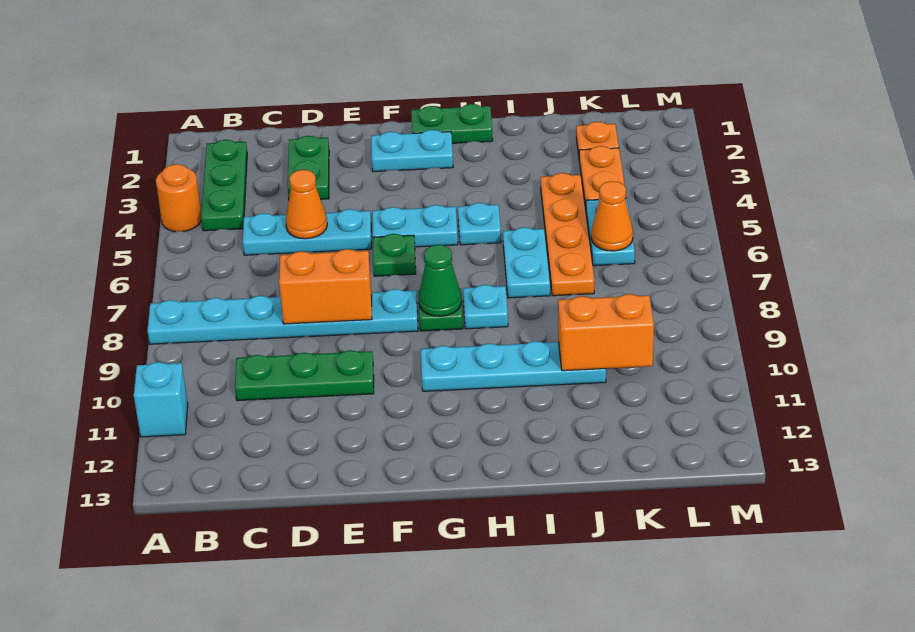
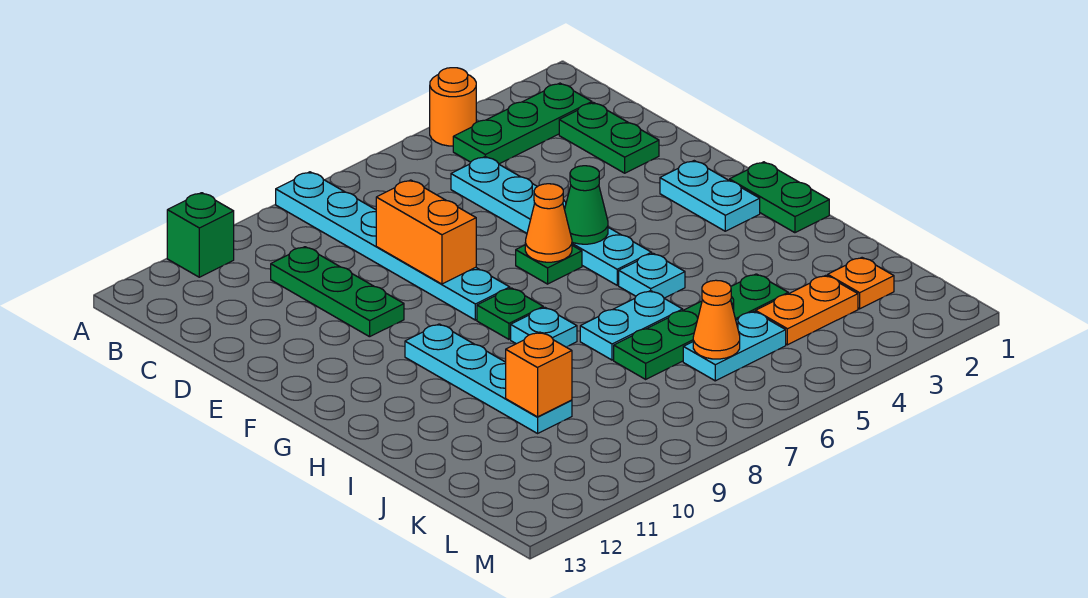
cyan brick A11 level 1 -> green brick A11 level 1
green plate D2:D3 level 1 -> green plate C2:D2 level 1
orange cone D5 level 2 -> orange cone F6 level 2
green cone G8 level 2 -> green cone F5 level 2
orange plate J4:J7 level 1 -> green plate J4:J7 level 1
orange brick J10:K10 level 2 -> orange brick J10 level 2

